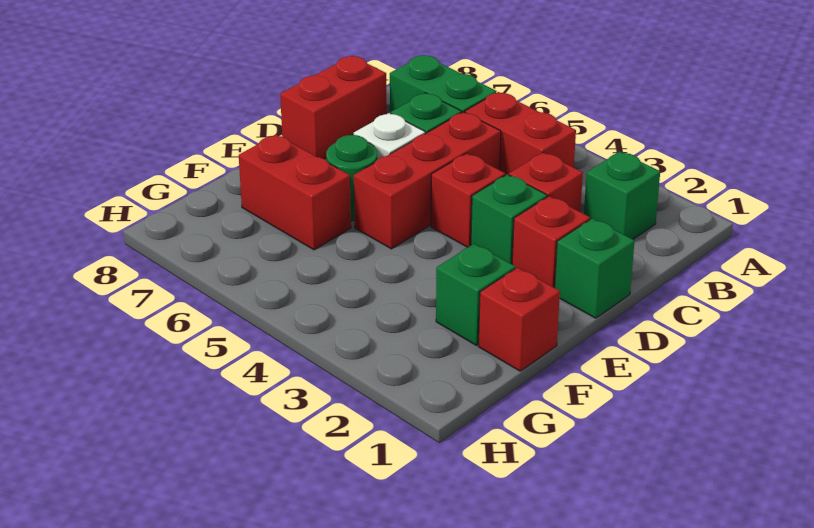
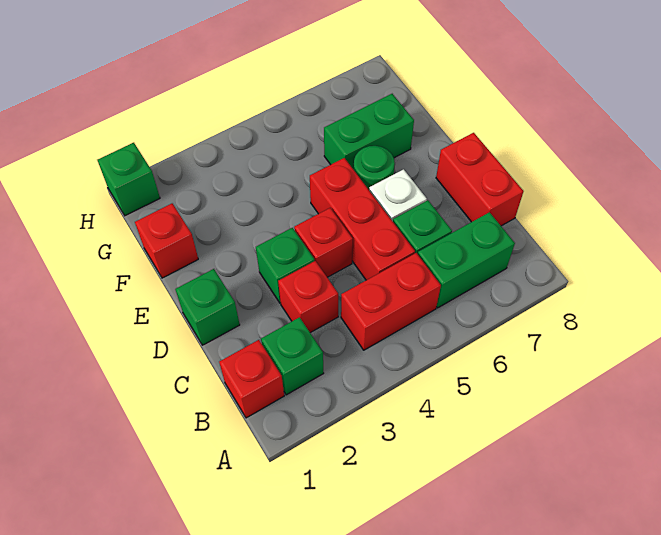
red brick D2 level 1 -> red brick B1 level 1
green brick F2 level 1 -> green brick H1 level 1
red brick F6:F7 level 1 -> green brick F6:F7 level 1

